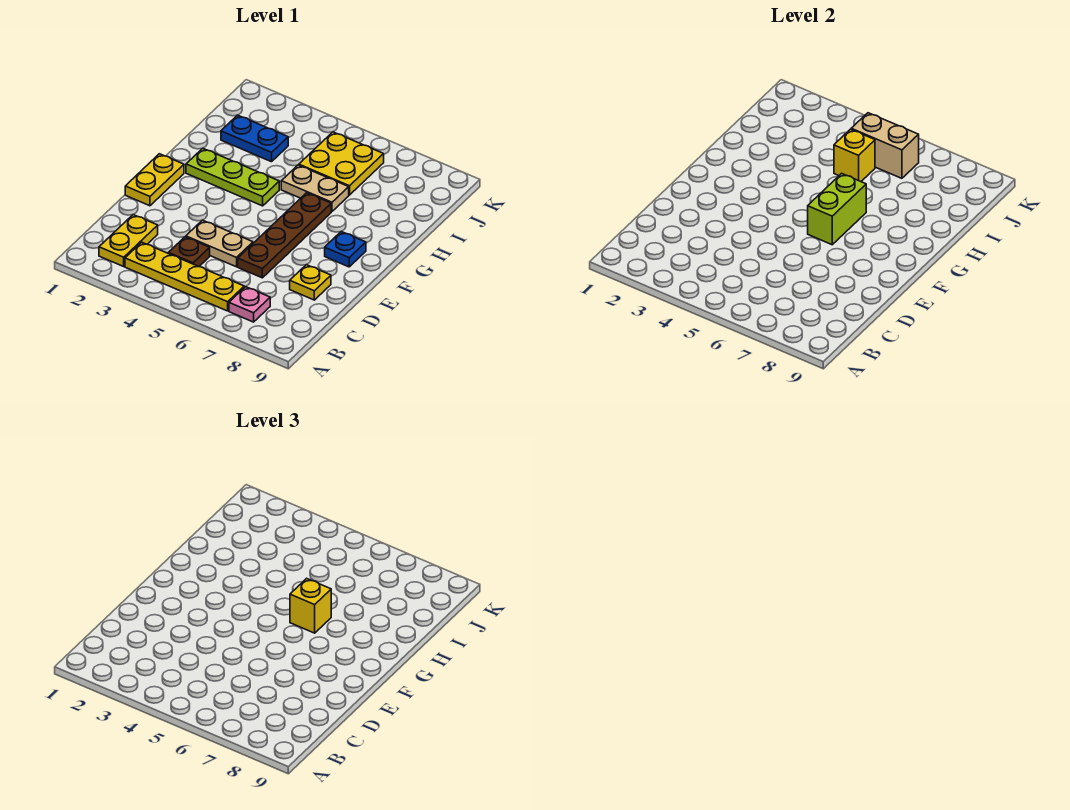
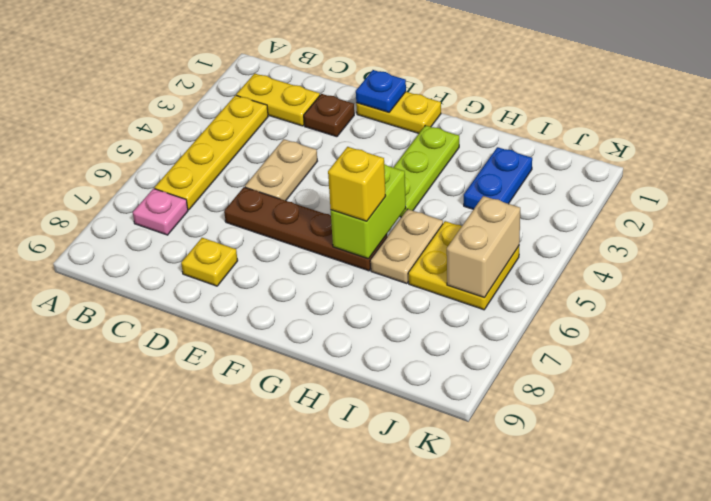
brown plate C4 level 1 -> brown plate D2 level 1
lime brick F6:G6 level 2 -> lime brick G5:G6 level 2
blue plate F8 level 1 -> blue plate E1 level 2
yellow brick I5 level 2 -> none

